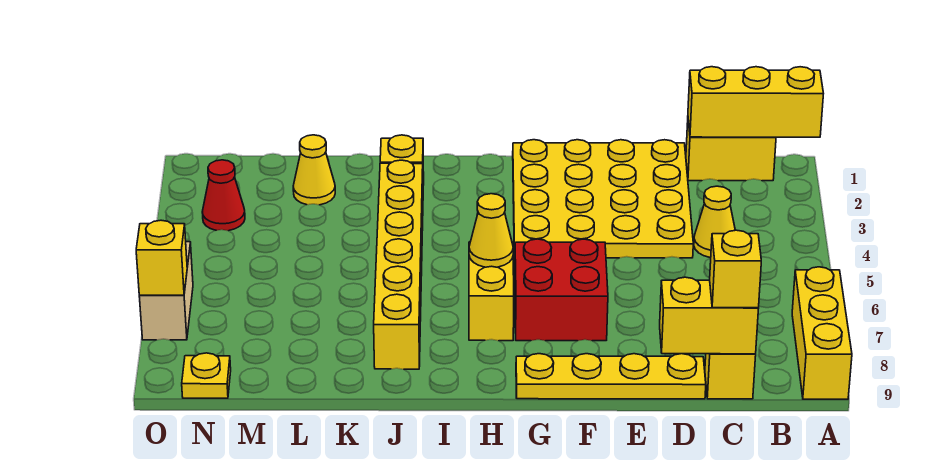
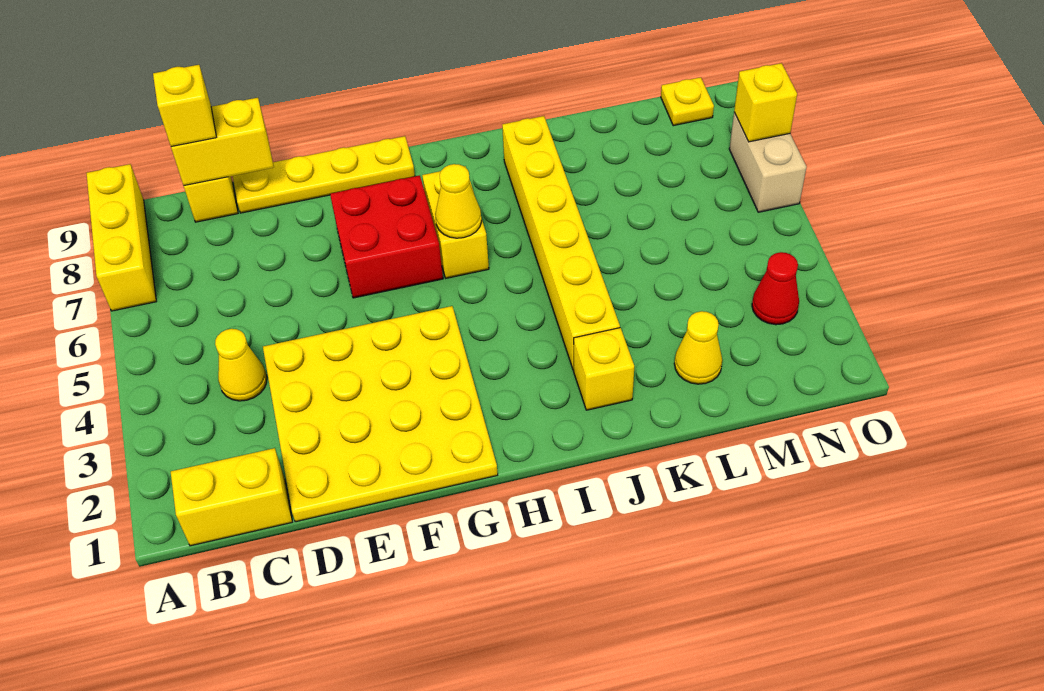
yellow brick A1:C1 level 2 -> none

